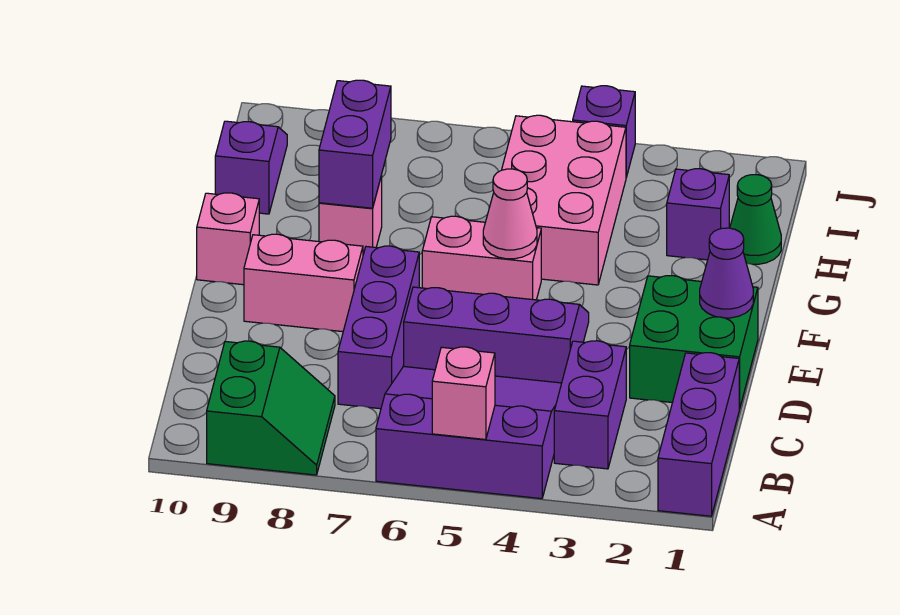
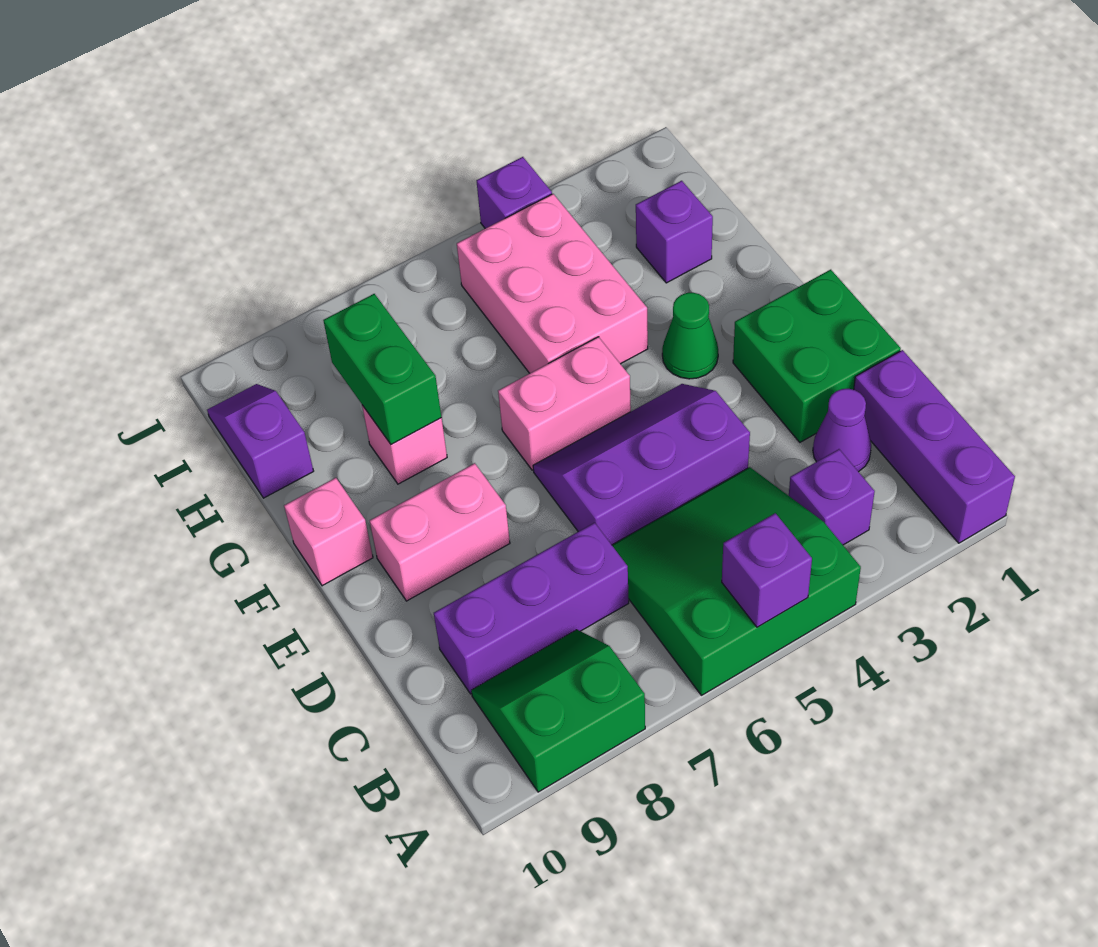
purple slope A4:C6 level 1 top A -> green slope A4:C6 level 1 top A
pink brick A5 level 2 -> purple brick A5 level 2
green slope A8:B9 level 1 top 9 -> green slope A8:B9 level 1 top A
purple brick B3:C3 level 1 -> purple brick B3 level 1
purple brick C7:E7 level 1 -> purple brick C7:C9 level 1
purple cone E1 level 2 -> purple cone C2 level 1
pink cone F5 level 2 -> none
purple brick G8:H8 level 2 -> green brick G8:H8 level 2
green cone H1 level 1 -> green cone F3 level 1

